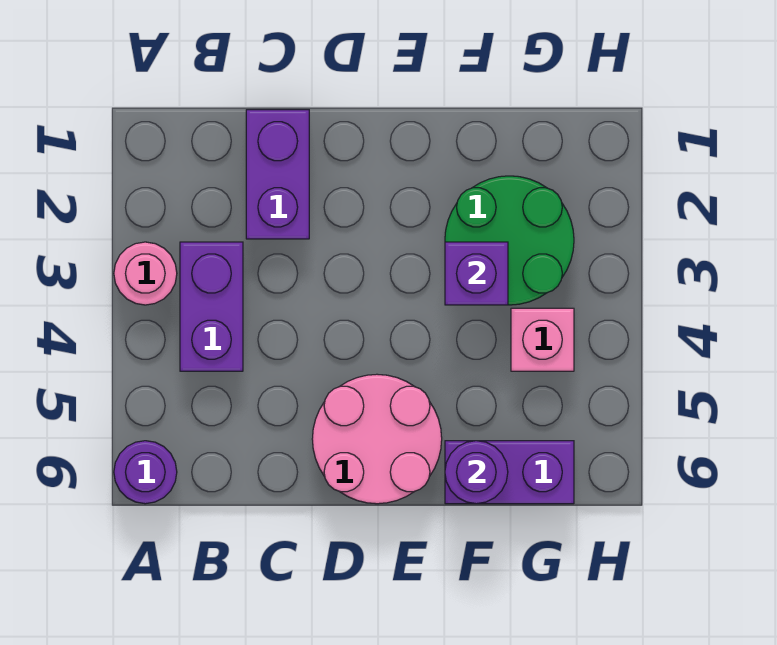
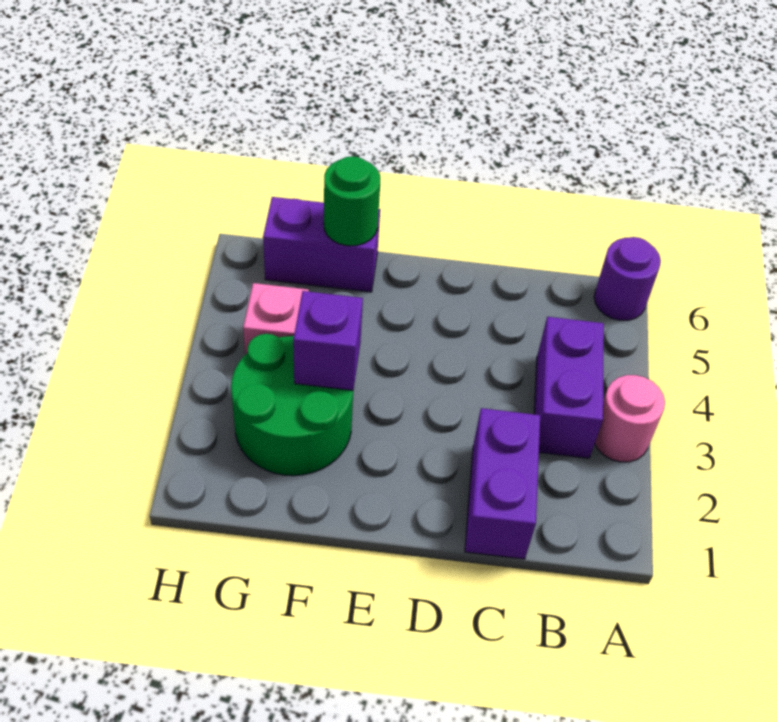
pink round brick D5:E6 level 1 -> none
purple round brick F6 level 2 -> green round brick F6 level 2

